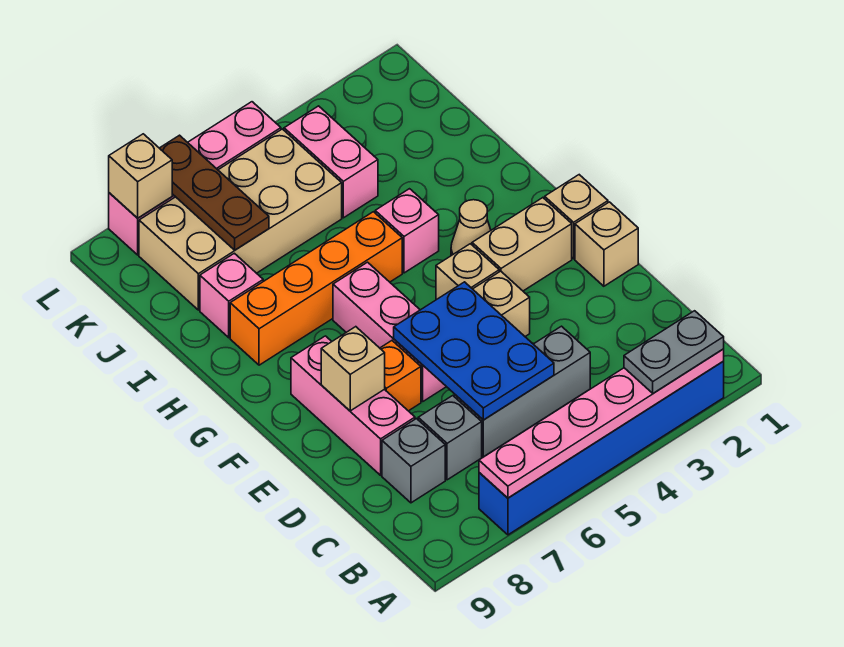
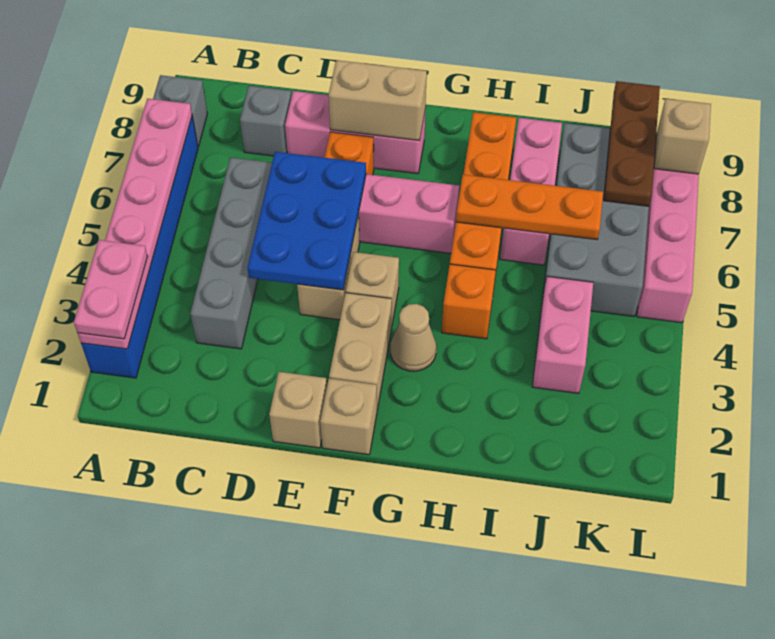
grey plate A2:A3 level 3 -> pink plate A2:A3 level 3
grey brick C4:C6 level 1 -> grey brick C3:C6 level 1
blue plate C5:E6 level 2 -> blue plate D4:E6 level 2
grey brick C7 level 1 -> grey brick A8 level 1
tan brick E8 level 2 -> tan brick E8:F8 level 2
pink brick H4 level 1 -> orange brick H4 level 1
none -> orange plate H6:J6 level 2
pink brick I8 level 1 -> pink brick I6:I8 level 1
pink brick J4:K4 level 1 -> pink brick J3:J4 level 1
tan brick J5:K8 level 1 -> grey brick J5:K8 level 1
brown plate J7:L7 level 2 -> brown plate K7:K9 level 2

